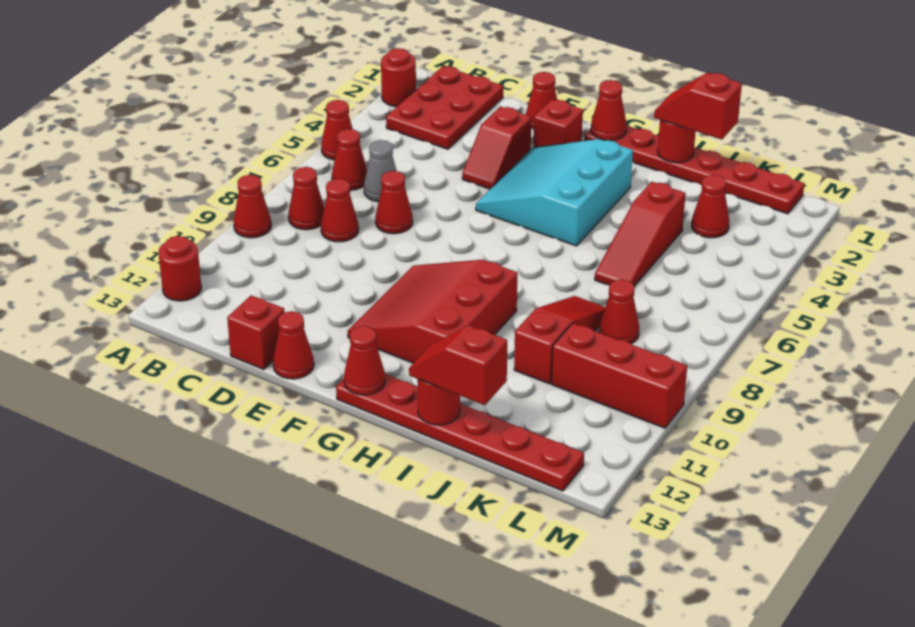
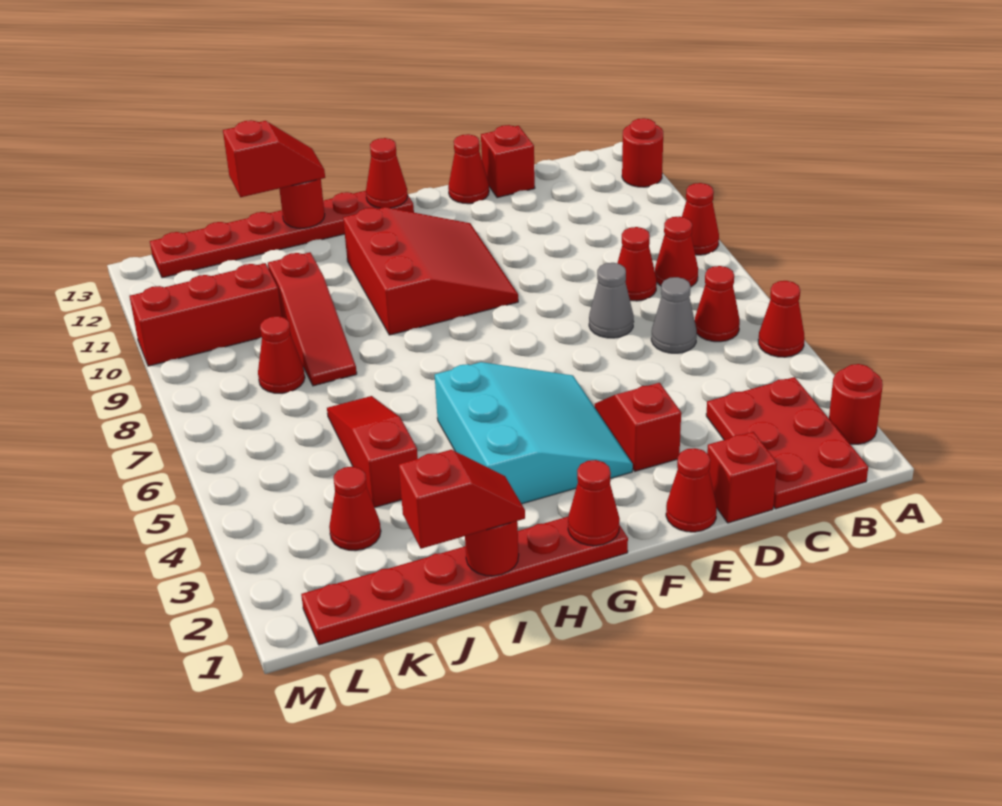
red cone D7 level 1 -> grey cone D7 level 1
red brick F2 level 1 -> red brick D1 level 1

